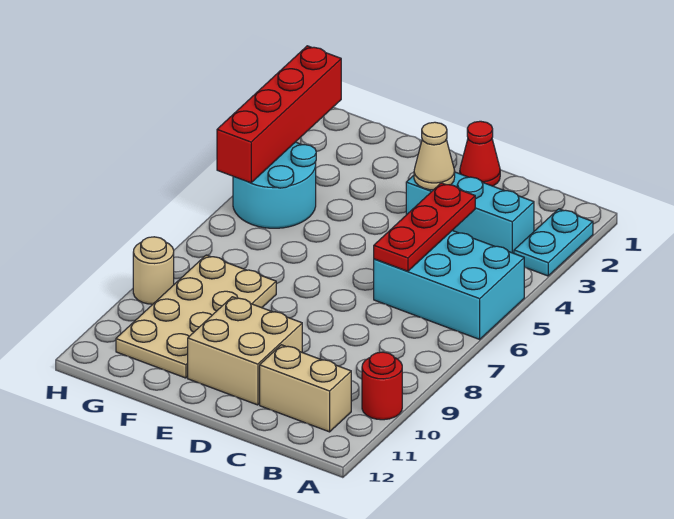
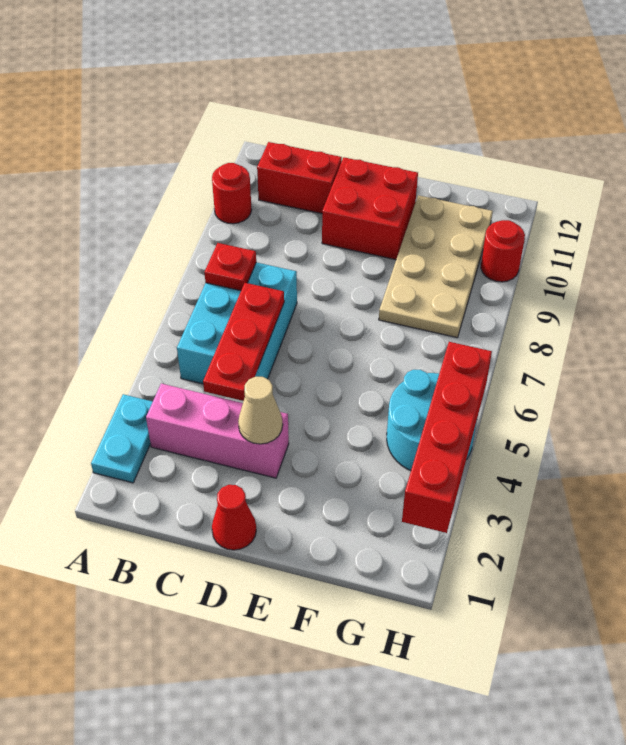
cyan brick A5:C6 level 1 -> cyan brick B5:C7 level 1
cyan brick B3:D3 level 1 -> pink brick B3:D3 level 1
none -> red plate B7 level 2
tan brick B11:C11 level 1 -> red brick B11:C11 level 1
tan brick D10:E11 level 1 -> red brick D10:E11 level 1
tan round brick H9 level 1 -> none
none -> red round brick H10 level 1

